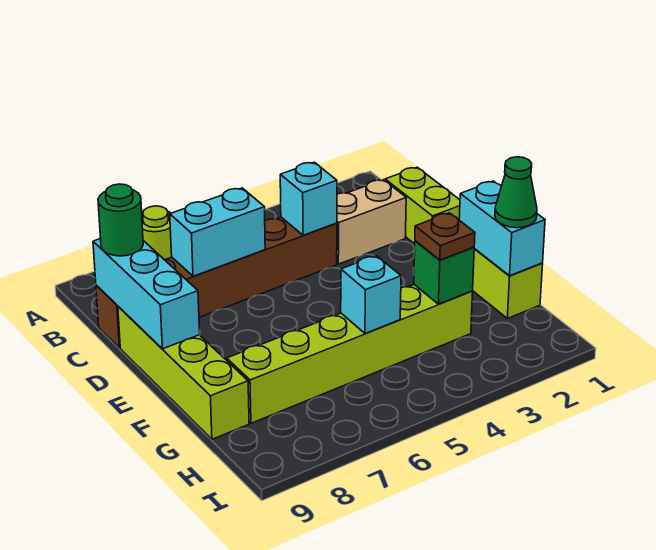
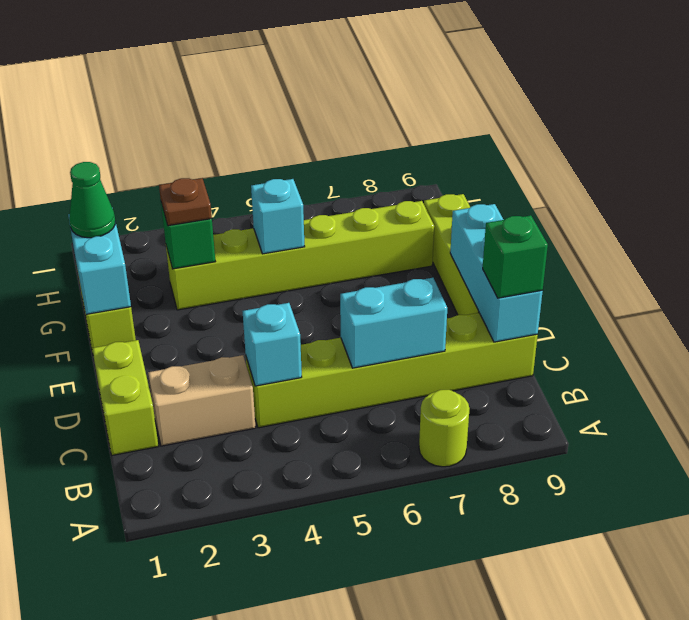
brown brick C4:C9 level 1 -> lime brick C4:C9 level 1
green round brick C9 level 3 -> green brick C9 level 3

